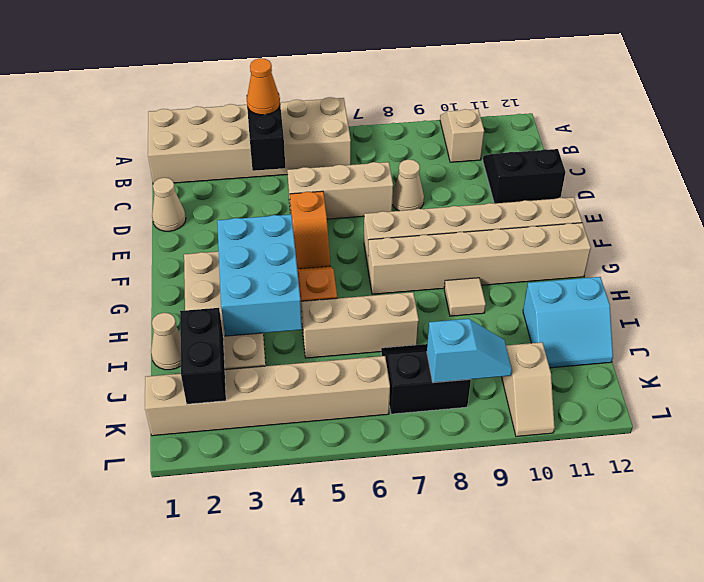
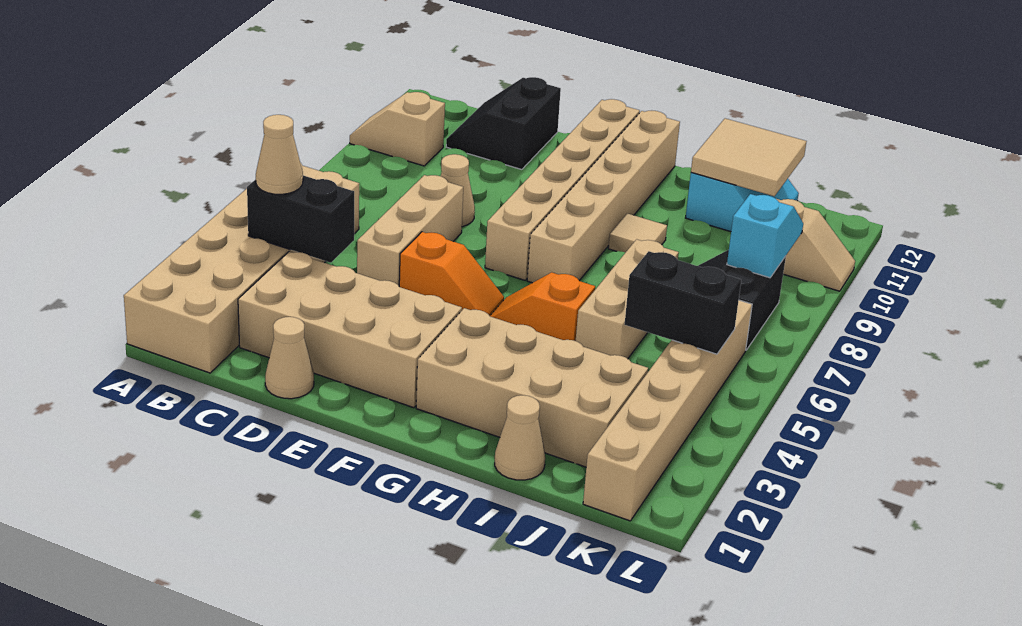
orange cone B4 level 3 -> tan cone B4 level 3
none -> tan brick C2:F3 level 1
cyan brick G3:I4 level 2 -> none
none -> tan tile I11:J12 level 2
black brick J2:K2 level 2 -> black brick J5:K5 level 2

